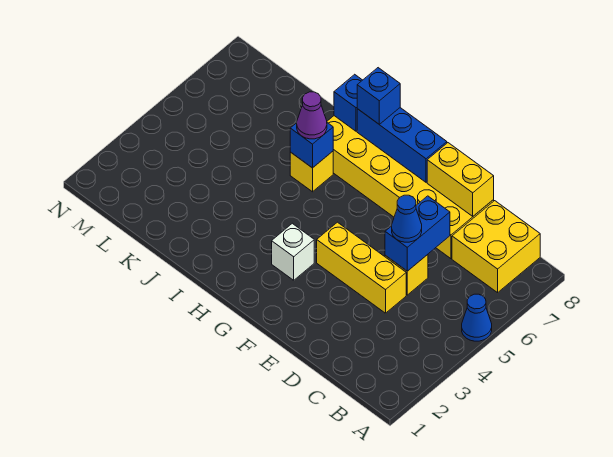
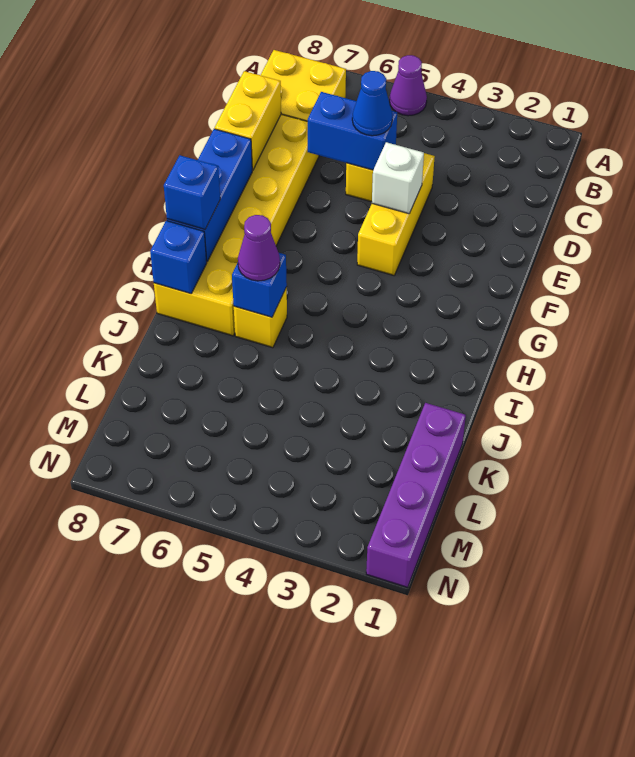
blue cone A5 level 1 -> purple cone A5 level 1
white brick G3 level 1 -> white brick E4 level 2
none -> purple brick K1:N1 level 1

